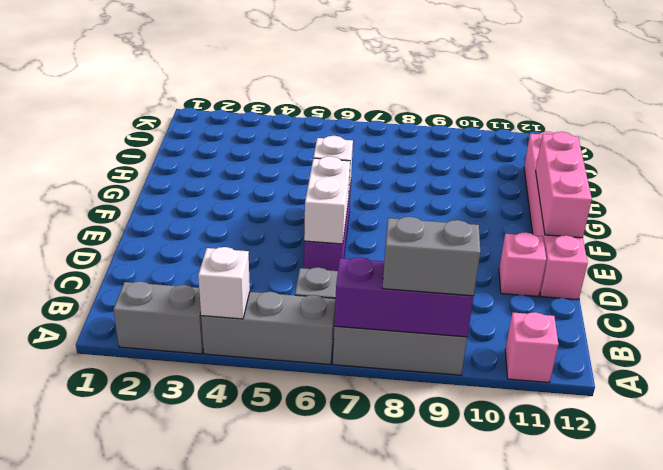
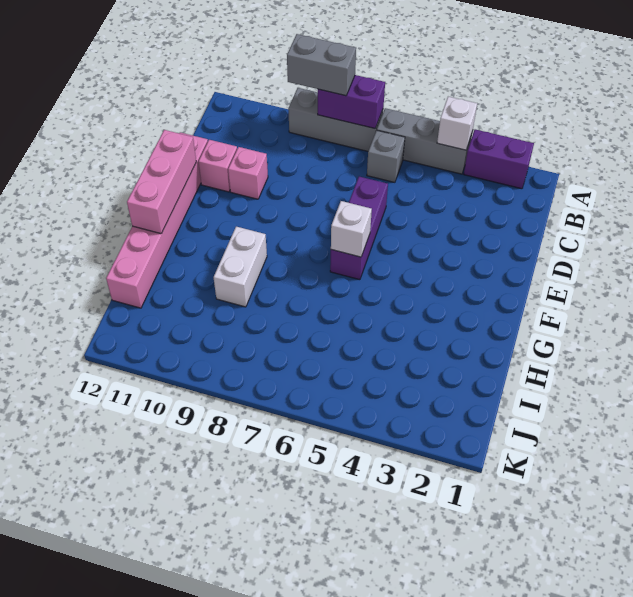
grey brick A2:A3 level 1 -> purple brick A2:A3 level 1
purple brick A7:A9 level 2 -> purple brick A7:A8 level 2
pink brick A11 level 1 -> pink brick D10 level 1
white brick D6:E6 level 2 -> white brick G9:H9 level 1

